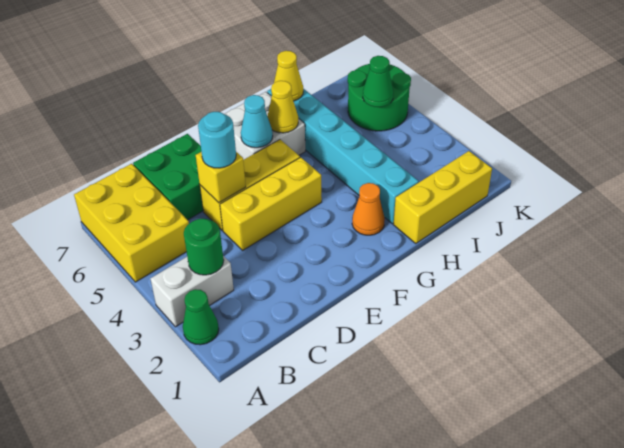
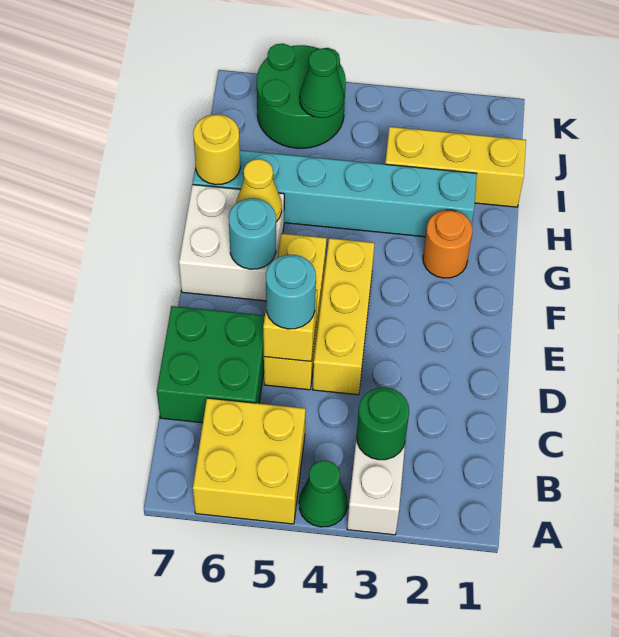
green cone A2 level 1 -> green cone A4 level 1
yellow brick A5:B7 level 1 -> yellow brick A5:B6 level 1
cyan cone F6 level 2 -> cyan round brick F6 level 2
orange cone G2 level 1 -> orange round brick G2 level 1
yellow brick H1:J1 level 1 -> yellow brick I1:I3 level 1
yellow cone H7 level 2 -> yellow round brick H7 level 2

